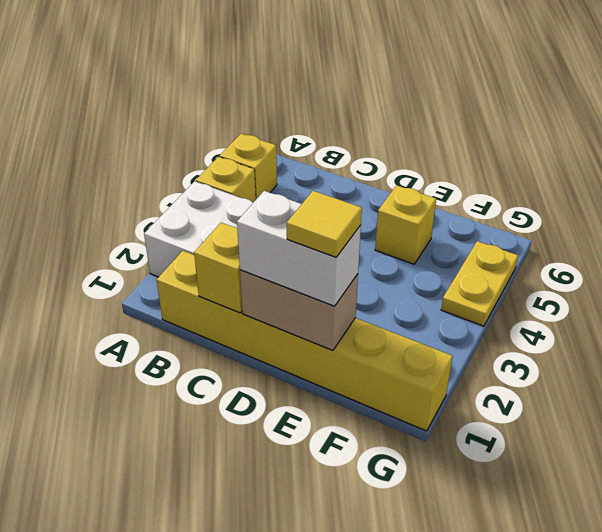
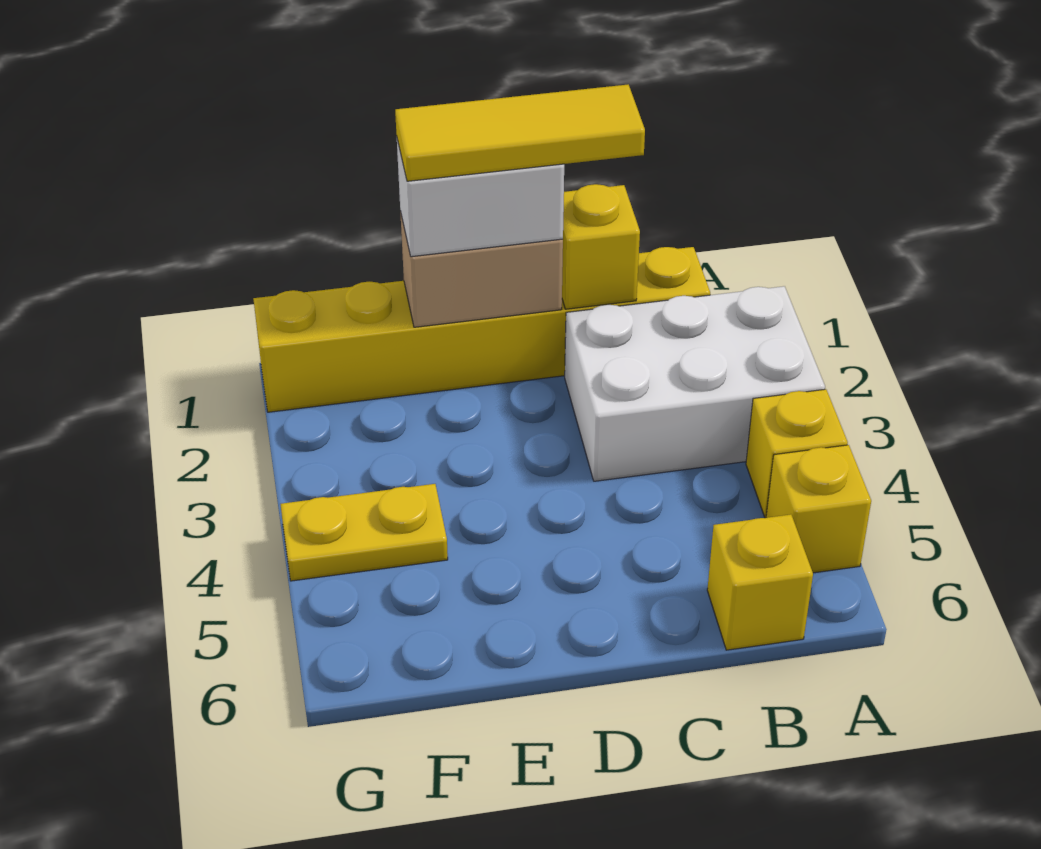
yellow tile E1 level 4 -> yellow tile C1:E1 level 4
yellow brick E5 level 1 -> yellow brick B6 level 1
yellow plate G4:G5 level 1 -> yellow plate F4:G4 level 1

